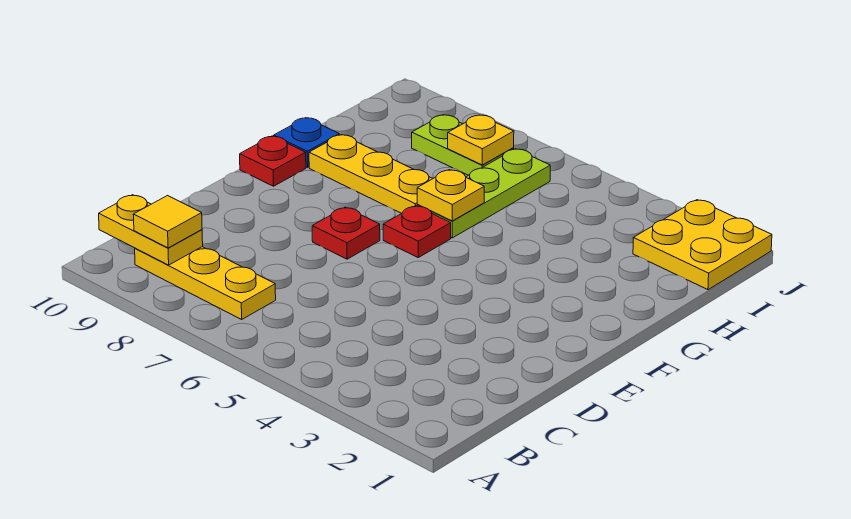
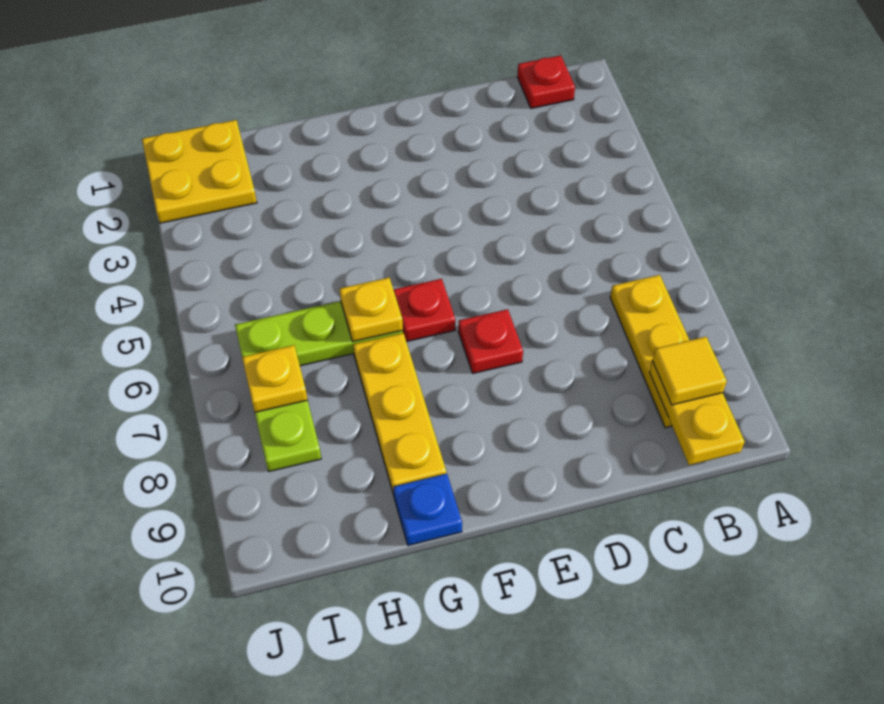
red plate F10 level 1 -> red plate B1 level 1

